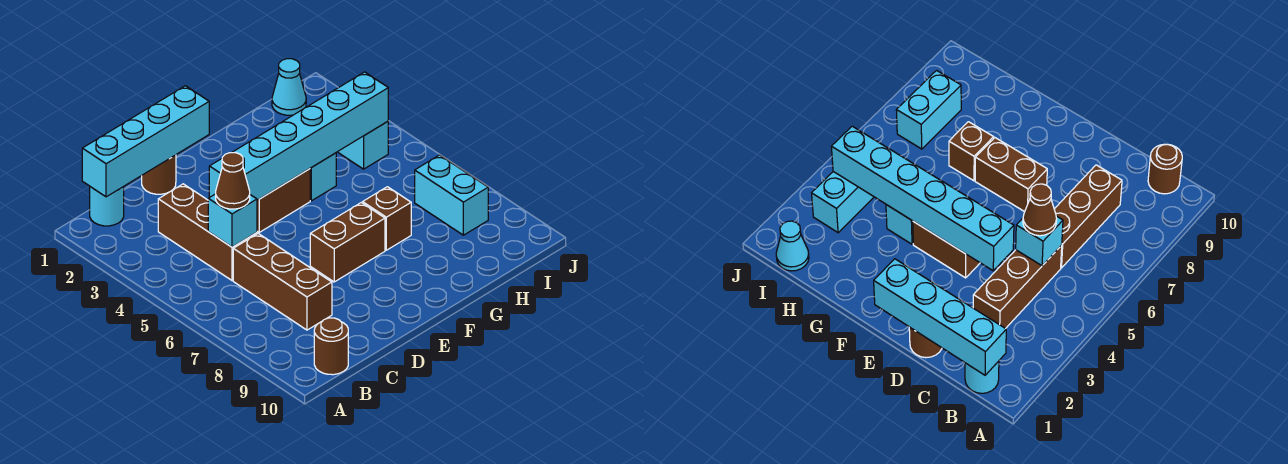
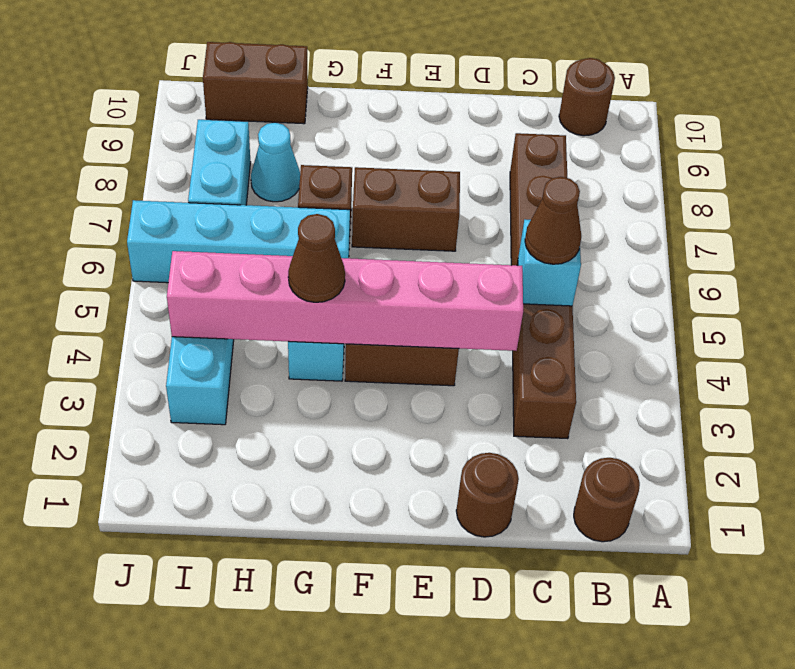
cyan round brick B1 level 1 -> brown round brick B1 level 1
cyan brick B1:E1 level 2 -> cyan brick G6:J6 level 1
cyan brick D4:I4 level 2 -> pink brick D4:I4 level 2
none -> brown cone G4 level 3
none -> brown brick H10:I10 level 1
cyan cone I1 level 1 -> cyan cone H8 level 1

